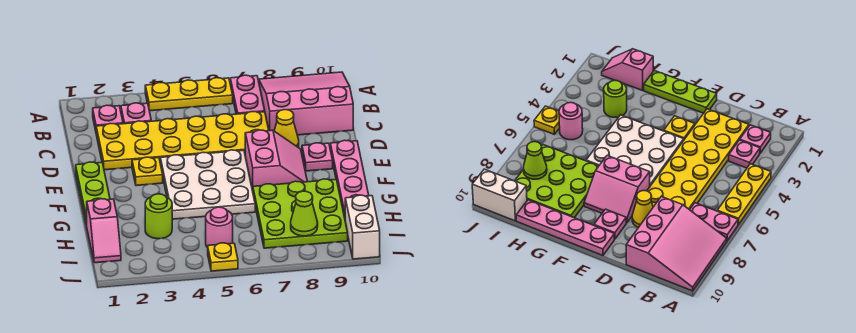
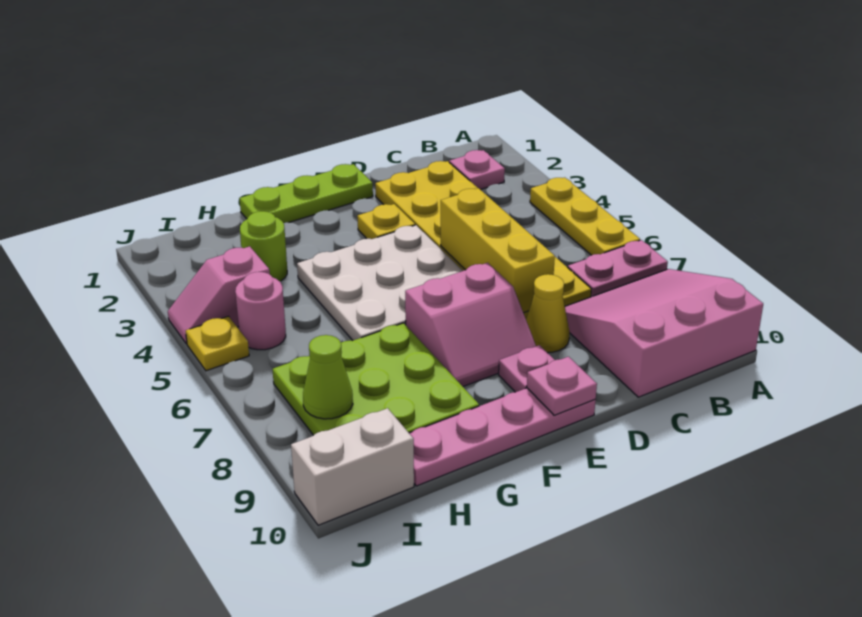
pink slope A8:C10 level 1 top C -> pink slope A8:C10 level 1 top 10
pink plate B3 level 1 -> pink plate E10 level 2
none -> yellow brick D5:D7 level 2
pink slope H1:I1 level 1 top H -> pink slope I4:J4 level 1 top I

